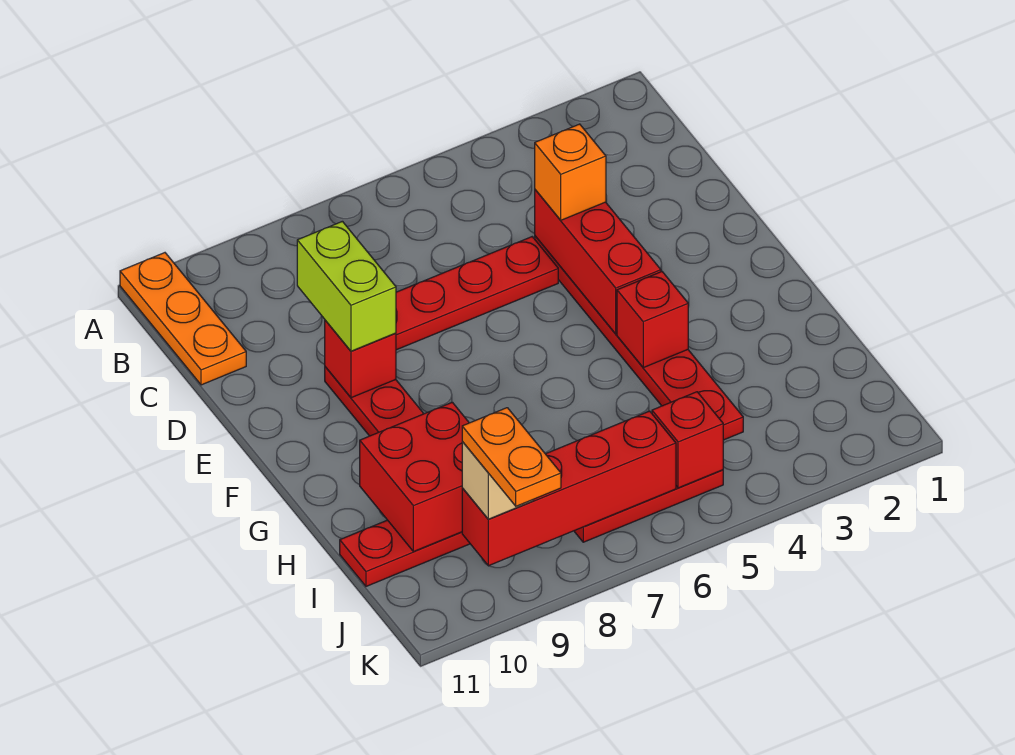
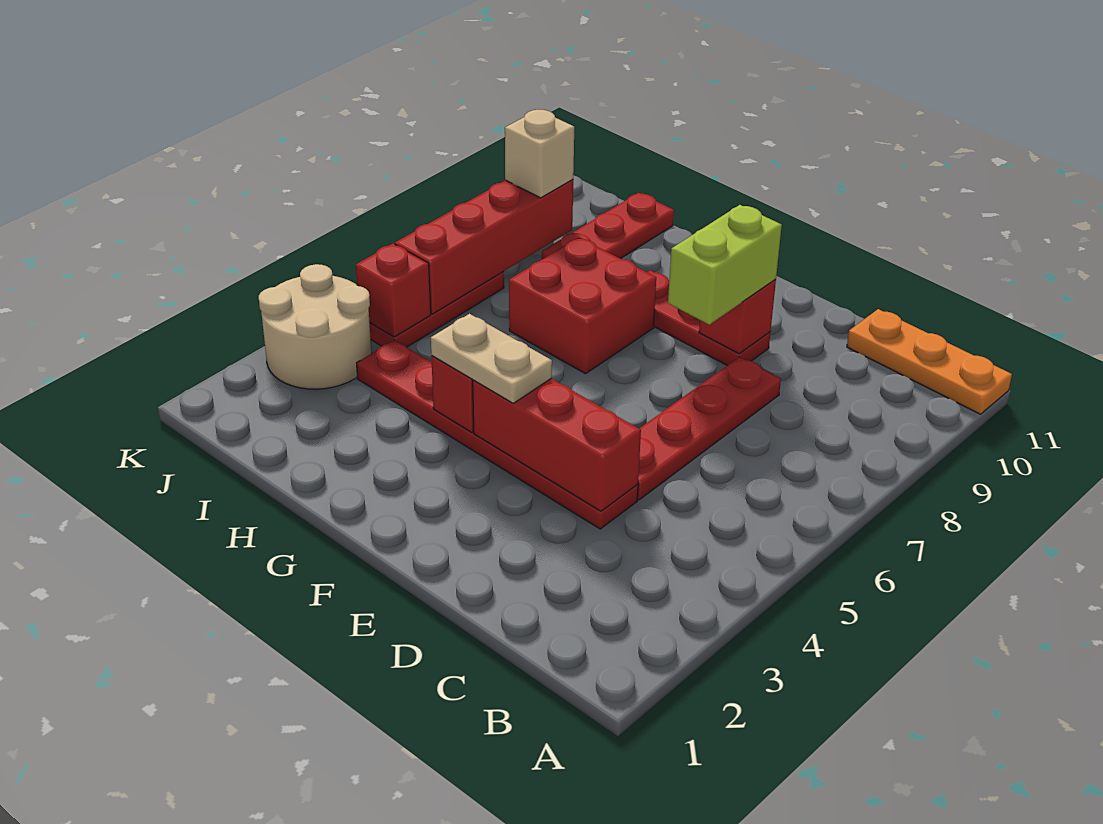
orange brick D4 level 3 -> none
lime brick D9:E9 level 3 -> lime brick E8:E9 level 3
none -> tan plate F4:G4 level 3
red brick H9:I10 level 2 -> red brick G7:H8 level 1
none -> tan round brick J3:K4 level 1
orange plate J9:K9 level 4 -> none

